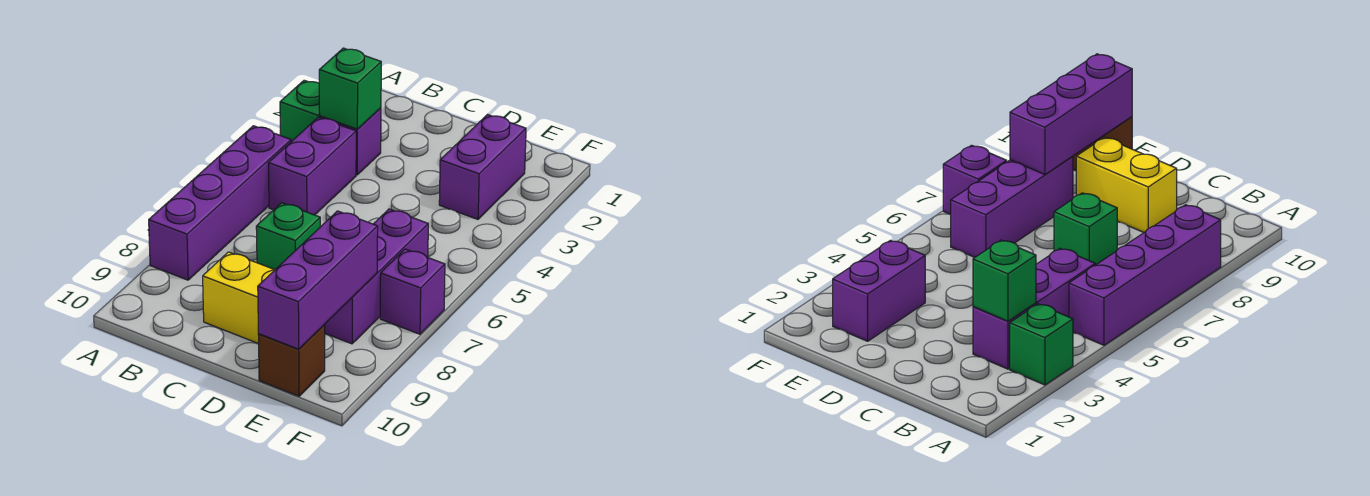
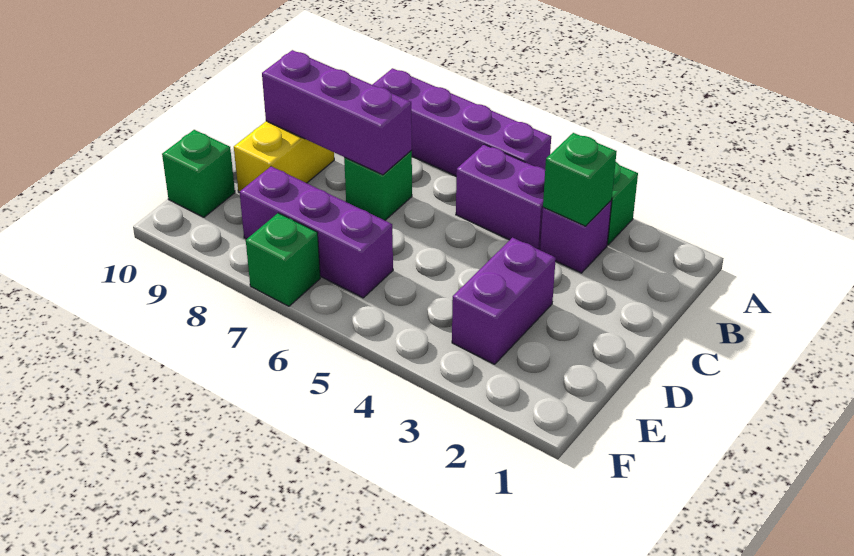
purple brick E2:E3 level 1 -> purple brick D3:E3 level 1
purple brick E8:E10 level 2 -> purple brick C7:C9 level 2
brown brick E10 level 1 -> green brick E10 level 1
purple brick F7 level 1 -> green brick F7 level 1

